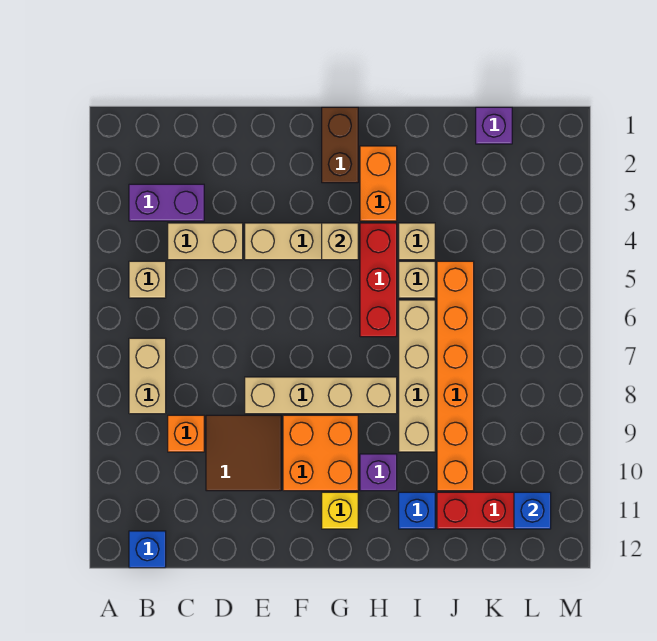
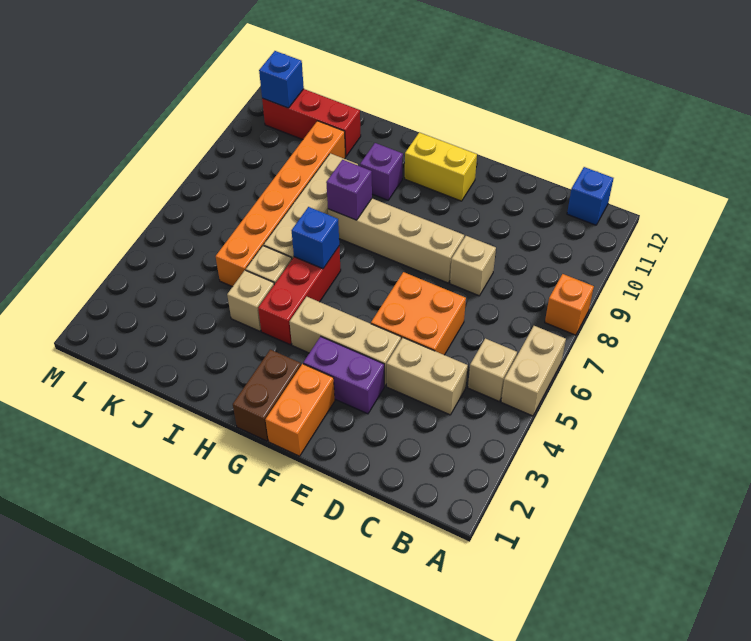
purple brick B3:C3 level 1 -> purple brick E3:F3 level 1
tan brick B7:B8 level 1 -> tan brick A5:A6 level 1
orange brick C9 level 1 -> orange brick A8 level 1
brown tile D9:E10 level 1 -> none
orange brick F9:G10 level 1 -> orange brick D5:E6 level 1
tan brick G4 level 2 -> tan brick D8 level 1
yellow brick G11 level 1 -> yellow brick F11:G11 level 1
orange brick H2:H3 level 1 -> orange brick F1:F2 level 1
blue brick I11 level 1 -> blue brick H6 level 2
purple brick K1 level 1 -> purple brick H8 level 2

